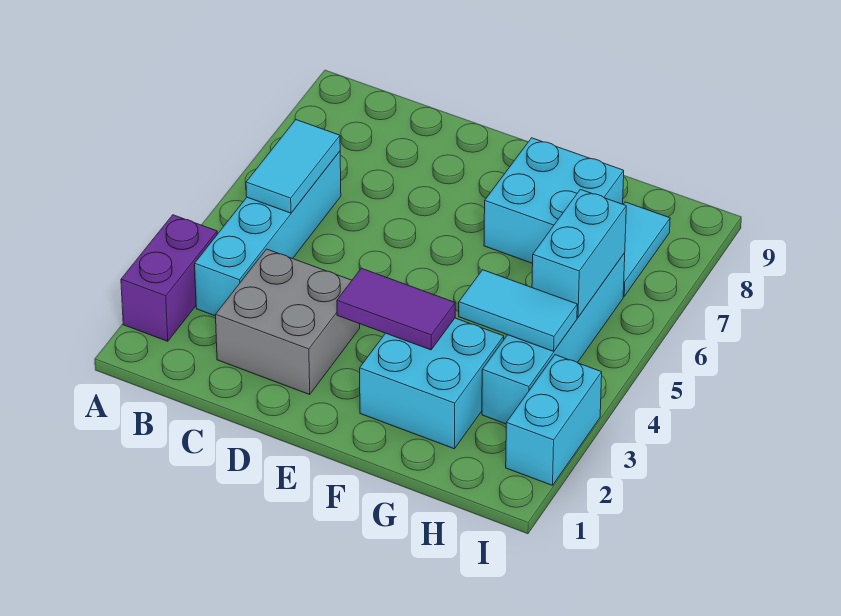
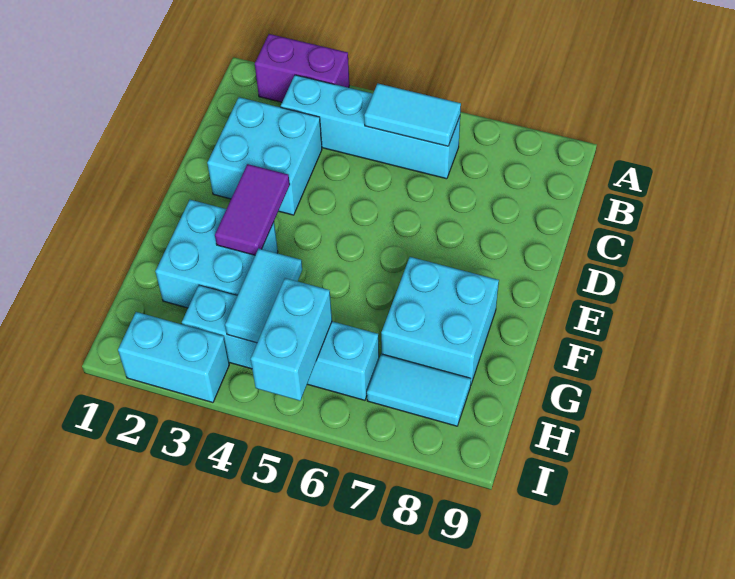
grey brick C2:D3 level 1 -> cyan brick C2:D3 level 1
cyan brick H5:H6 level 2 -> cyan brick H5:I5 level 2

